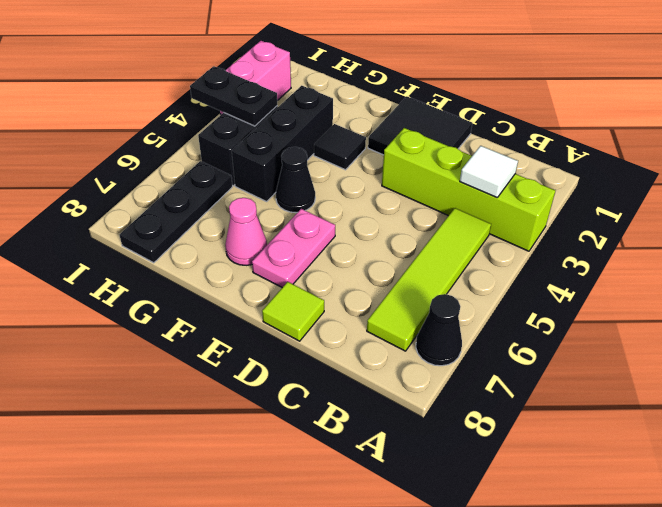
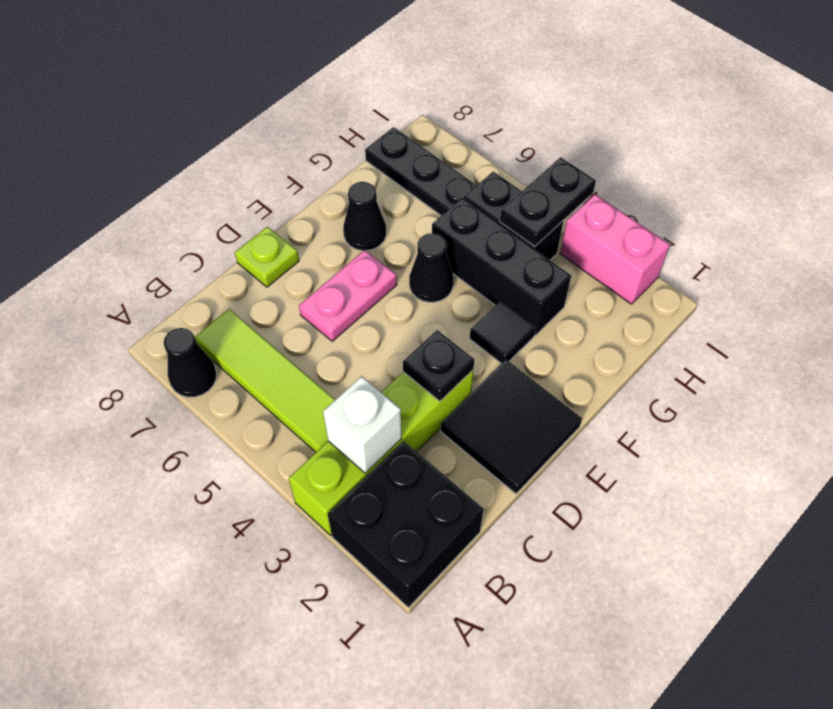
none -> black brick A1:B2 level 1
white tile B3 level 2 -> white brick B3 level 2
none -> black plate D3 level 2
lime tile D8 level 1 -> lime plate D8 level 1
pink plate E6:E7 level 1 -> pink plate D6:E6 level 1
pink cone F7 level 1 -> black cone F7 level 1

